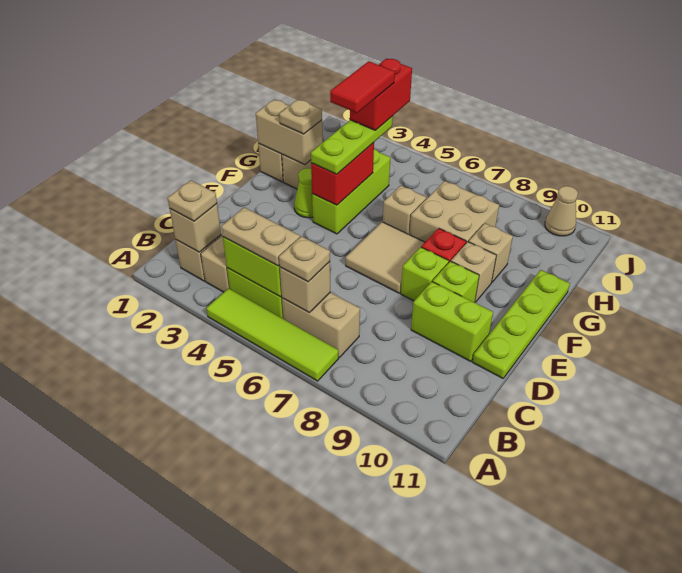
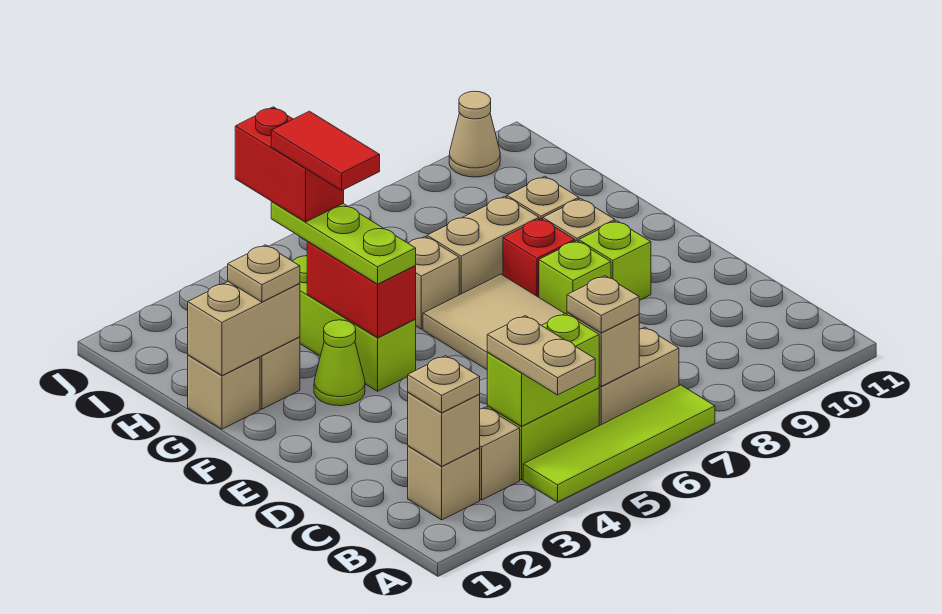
tan plate B4:B5 level 3 -> tan plate A4:B4 level 3
lime brick D9:D10 level 1 -> none
lime plate D11:G11 level 1 -> none
tan brick G7:H8 level 1 -> tan brick G7:G8 level 1

